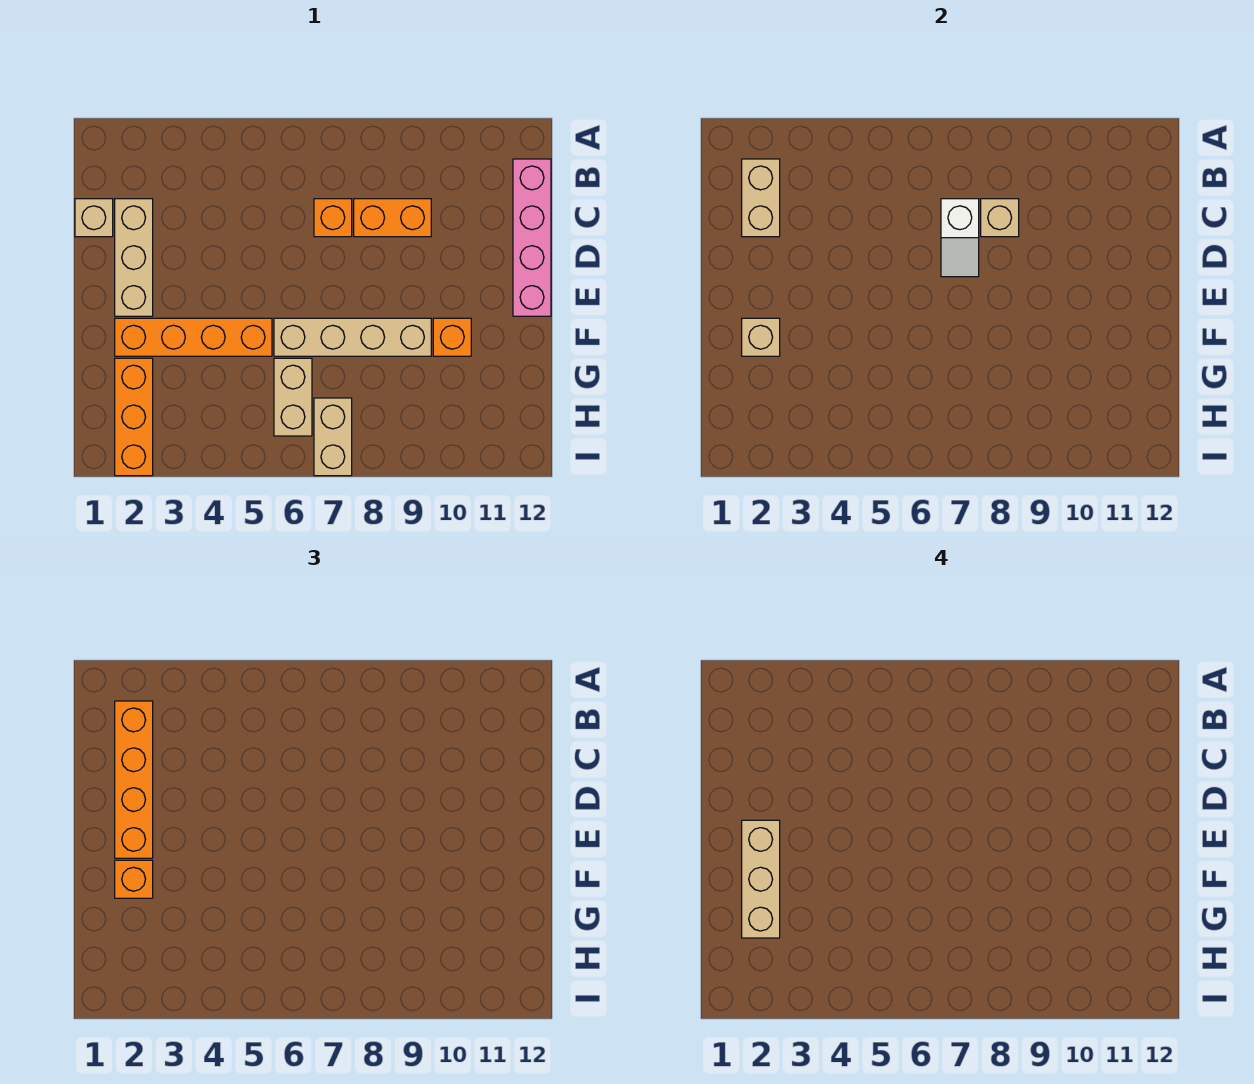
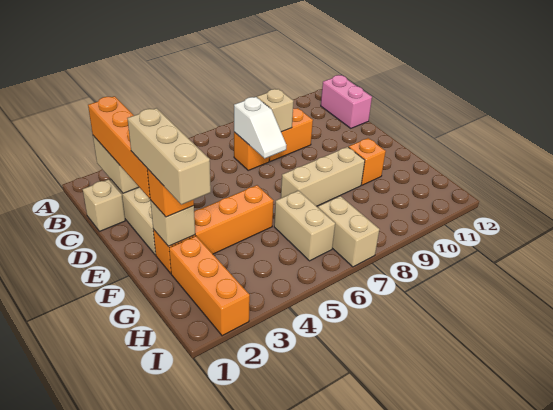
pink brick B12:E12 level 1 -> pink brick B12:C12 level 1
tan brick F6:F9 level 1 -> tan brick F7:F9 level 1

